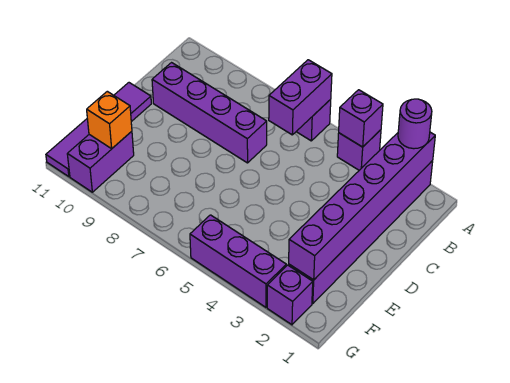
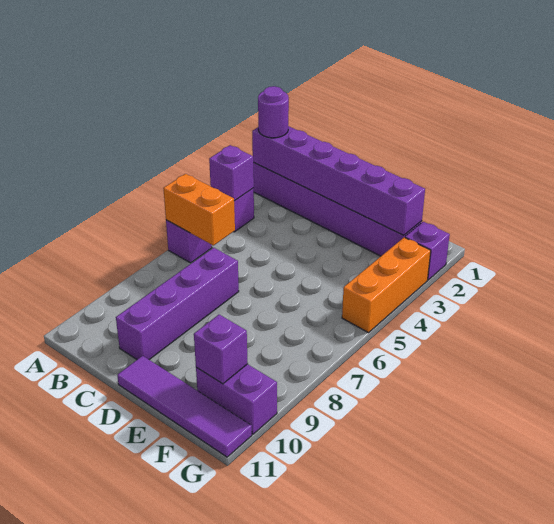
purple brick A6:B6 level 2 -> orange brick A6:B6 level 2
orange brick F10 level 2 -> purple brick F10 level 2
purple brick G3:G5 level 1 -> orange brick G3:G5 level 1

